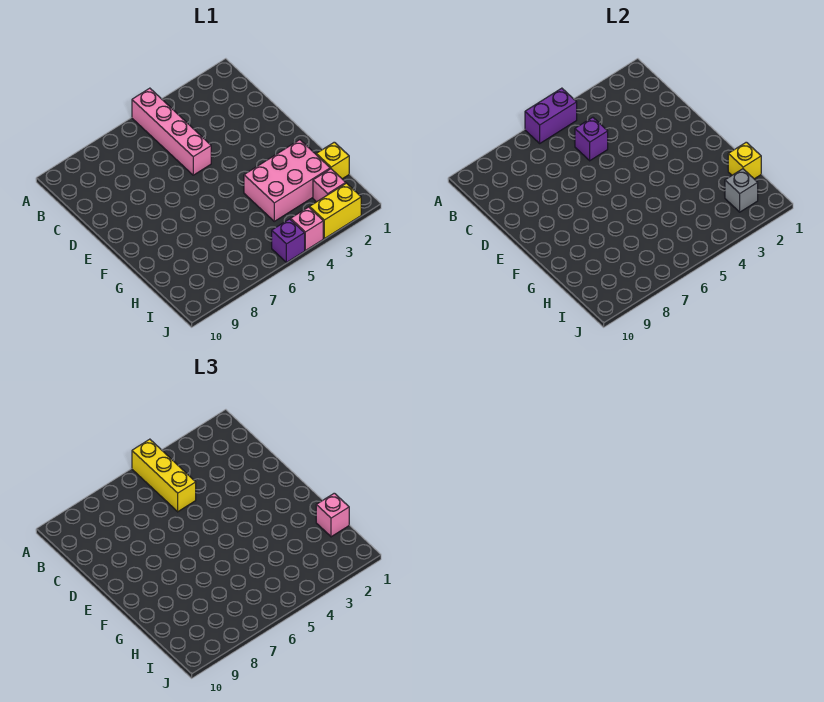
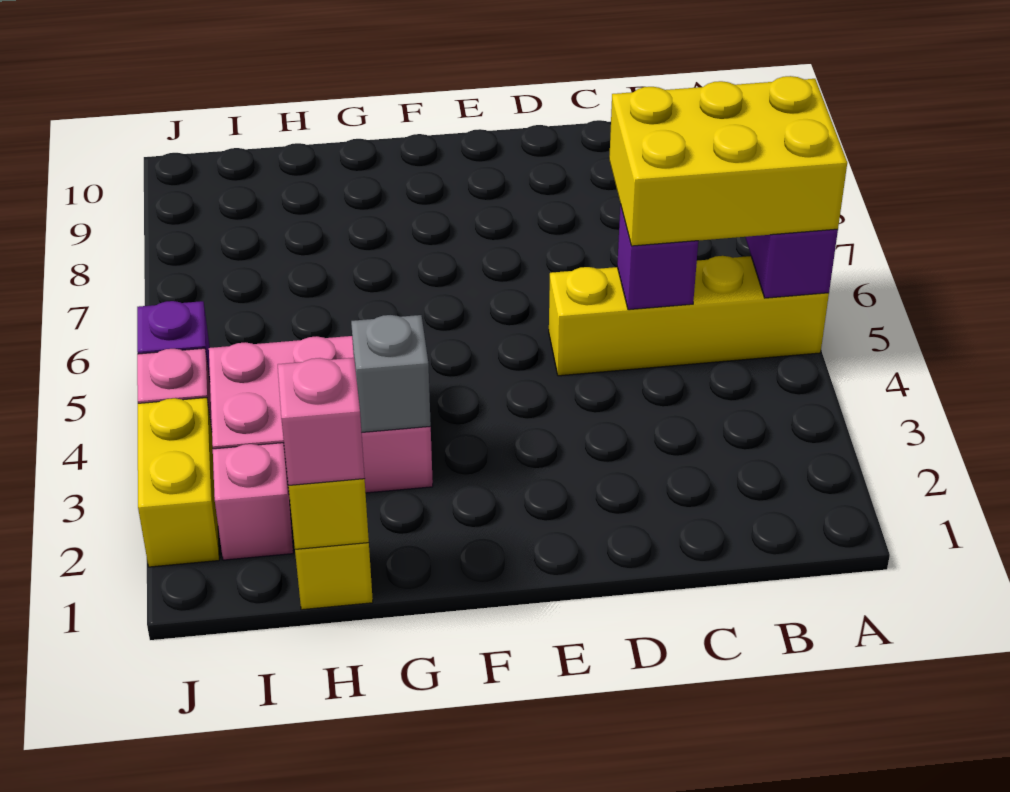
pink brick A5:D5 level 1 -> yellow brick A5:D5 level 1
yellow brick A5:C5 level 3 -> yellow brick A5:C6 level 3
pink brick G2:H4 level 1 -> pink brick G3:I4 level 1
grey brick I2 level 2 -> grey brick G3 level 2

